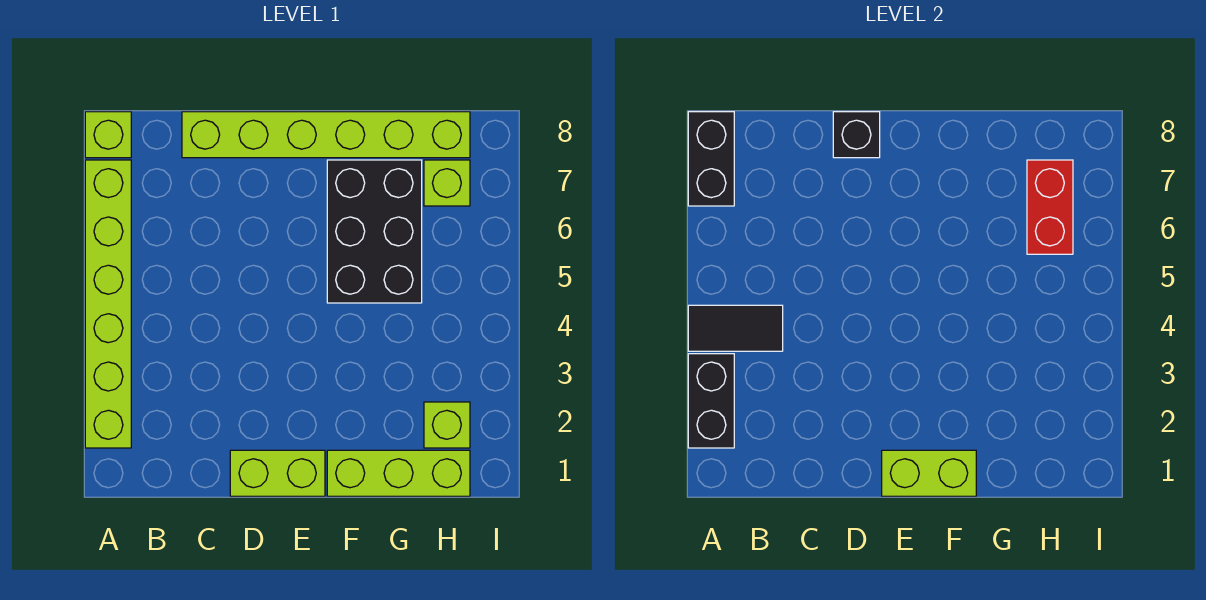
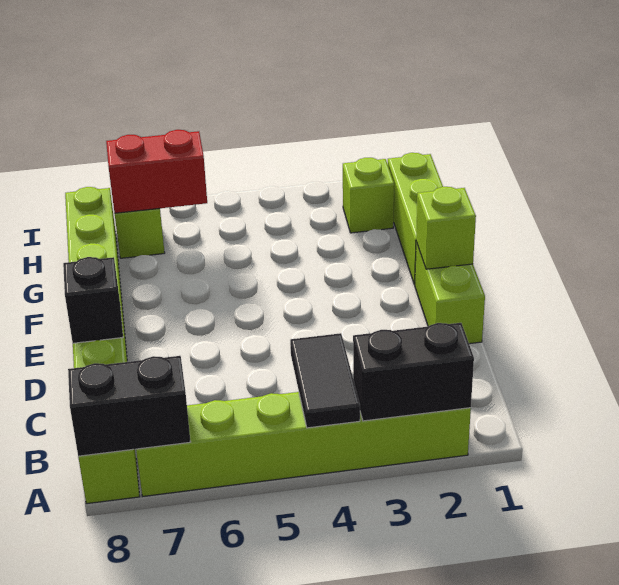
lime brick E1:F1 level 2 -> lime brick E1 level 2
black brick F5:G7 level 1 -> none

